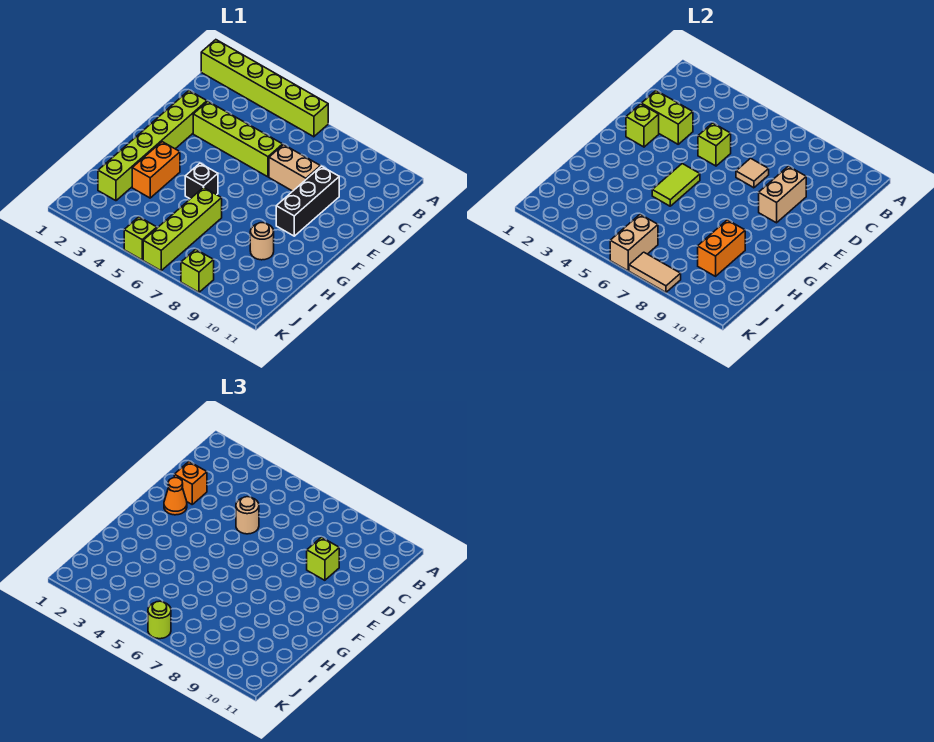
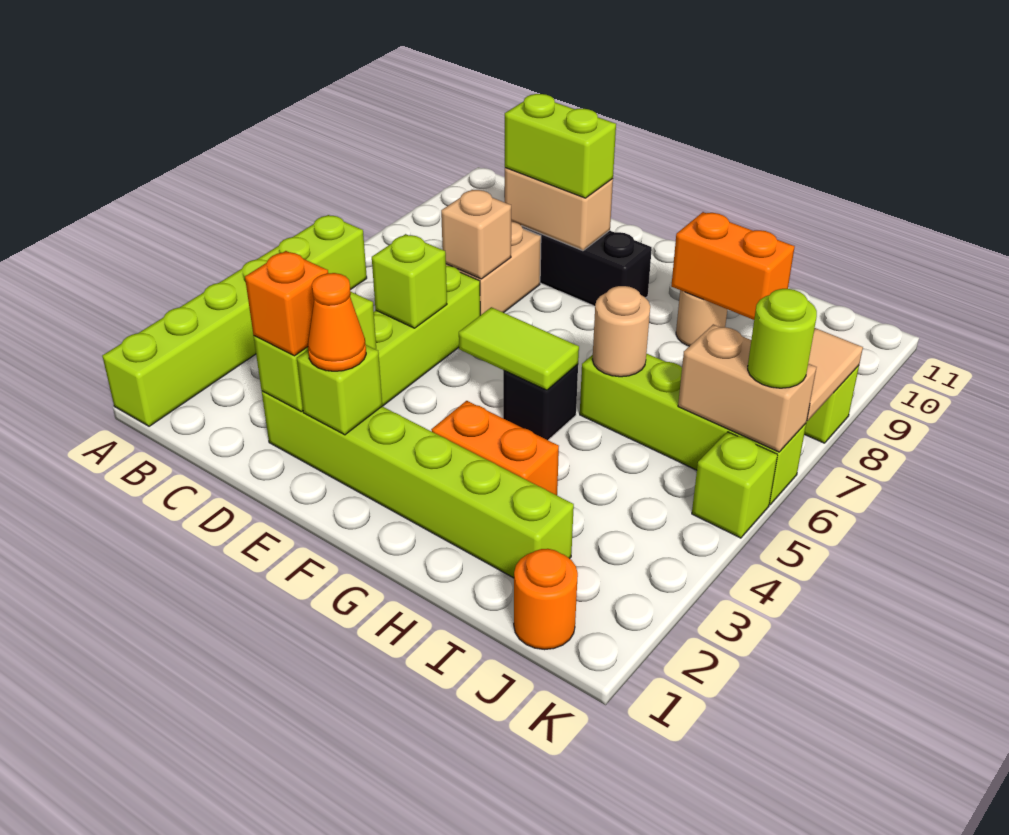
tan round brick D5 level 3 -> tan round brick H6 level 2
tan tile D7 level 2 -> tan brick D7 level 2
lime brick D9 level 3 -> lime brick D9:E9 level 3
none -> orange round brick J1 level 1

